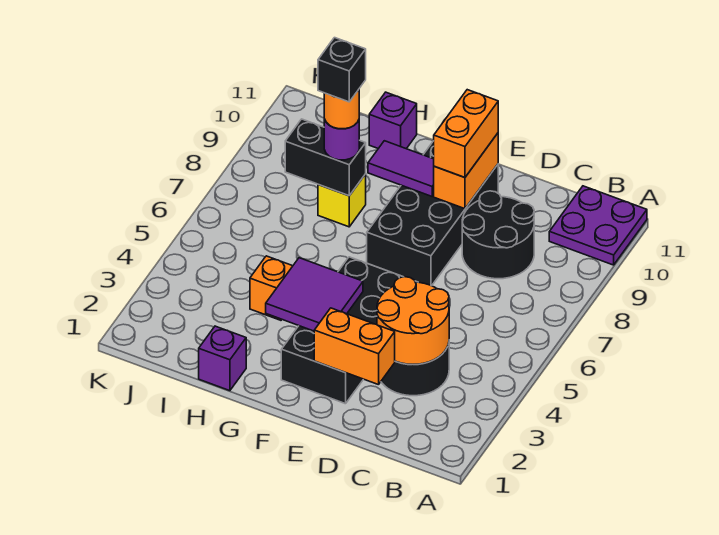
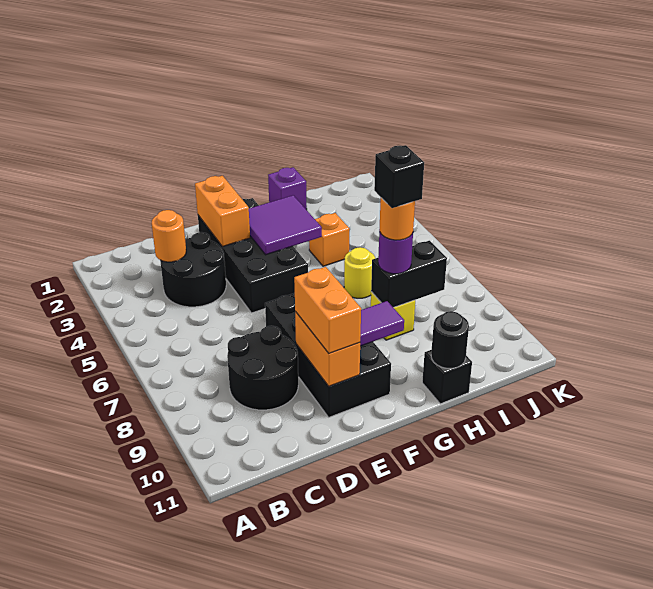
purple plate A10:B11 level 1 -> none
orange round brick C3:D4 level 2 -> orange round brick C3 level 2
orange brick D2:E2 level 2 -> orange brick E2:E3 level 2
none -> yellow round brick H6 level 1
purple brick H11 level 1 -> black brick H11 level 1
none -> black round brick H11 level 2

